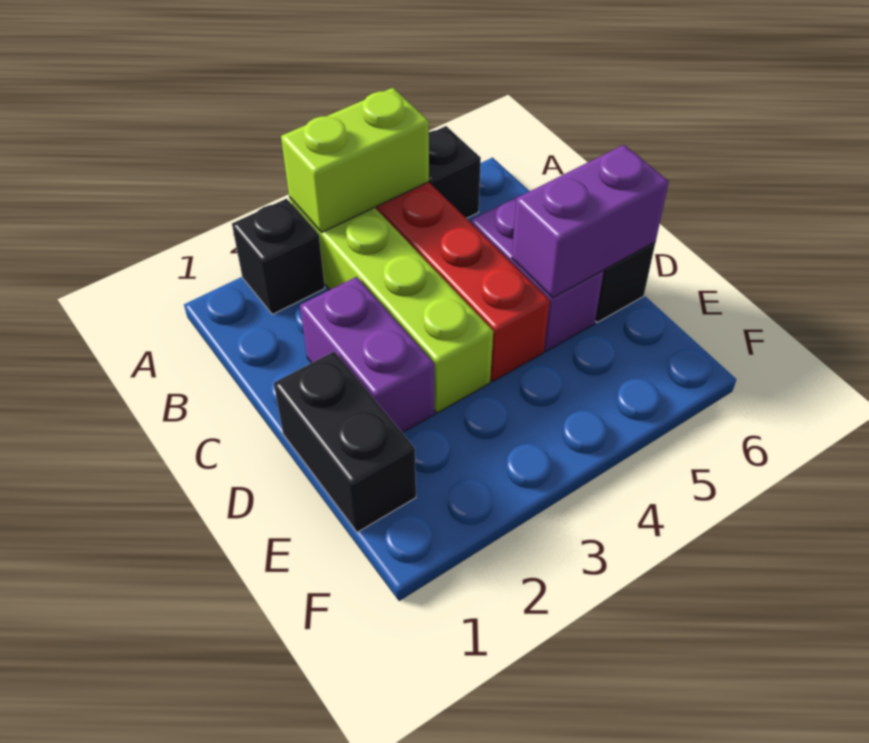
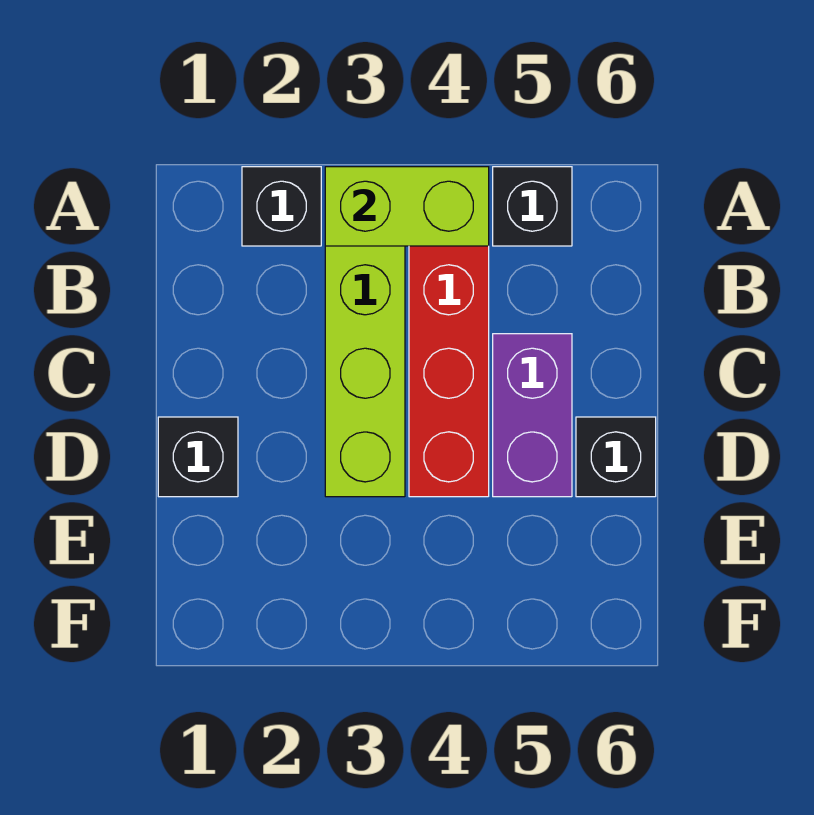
purple brick C2:D2 level 1 -> none
black brick D1:E1 level 1 -> black brick D1 level 1
purple brick D5:D6 level 2 -> none

